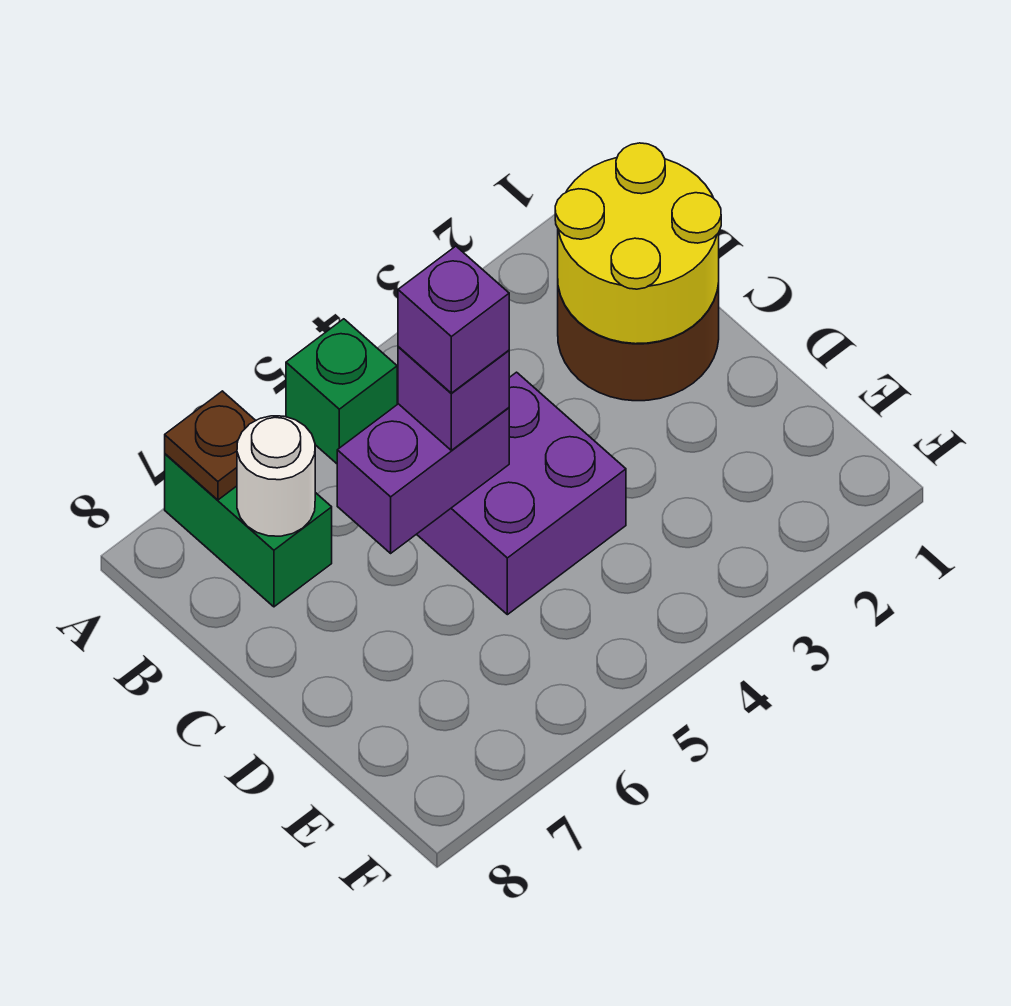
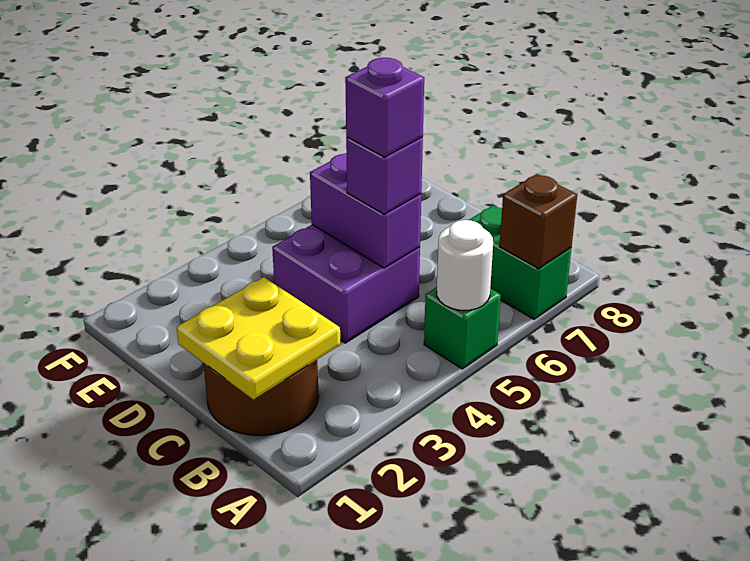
brown plate A7 level 2 -> brown brick A7 level 2
yellow round brick B1:C2 level 2 -> yellow plate B1:C2 level 2
white round brick B7 level 2 -> white round brick A5 level 2
purple brick C5:C6 level 2 -> purple brick C5:D5 level 2

